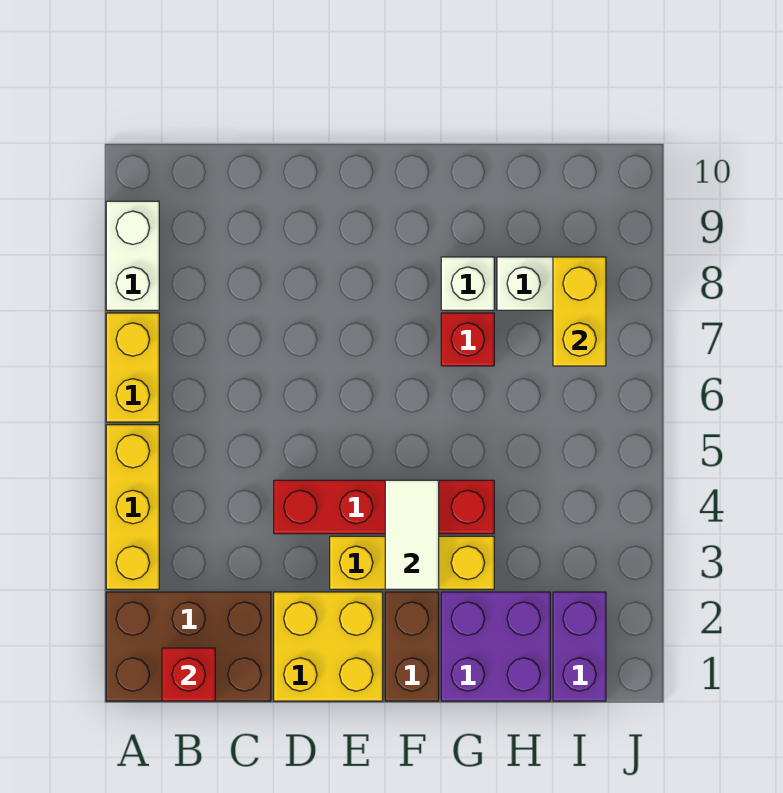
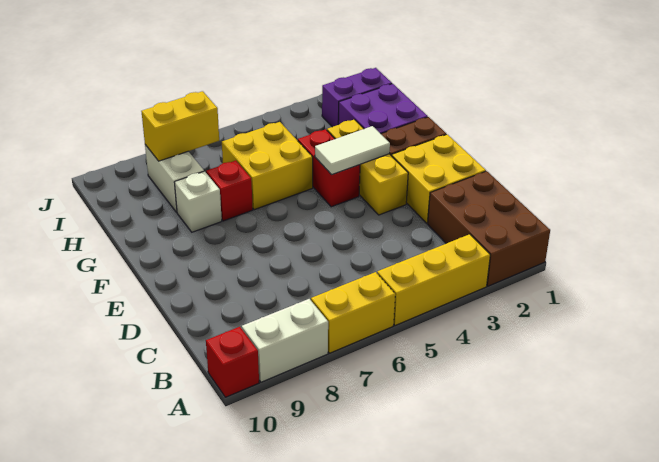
red brick B1 level 2 -> red brick A10 level 1
red brick D4:G4 level 1 -> red brick F4:G4 level 1
none -> yellow brick G5:H6 level 1

